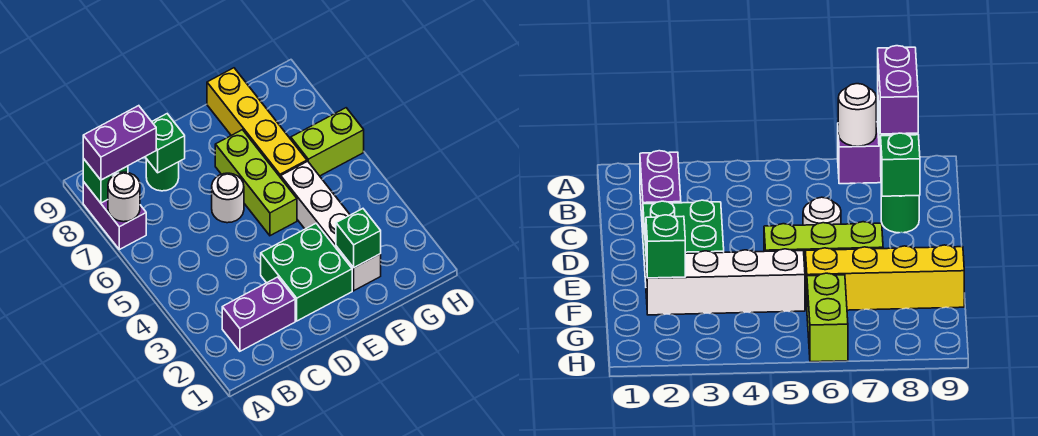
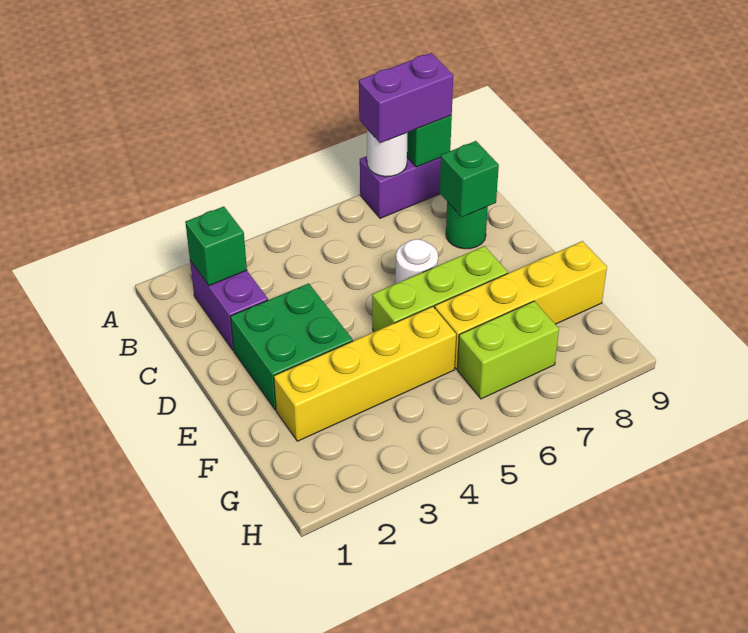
purple brick A8:B8 level 3 -> purple brick A7:A8 level 3
white brick F2:F5 level 1 -> yellow brick F2:F5 level 1
green brick F2 level 2 -> green brick B2 level 2
lime brick G6:H6 level 1 -> lime brick G6:G7 level 1

